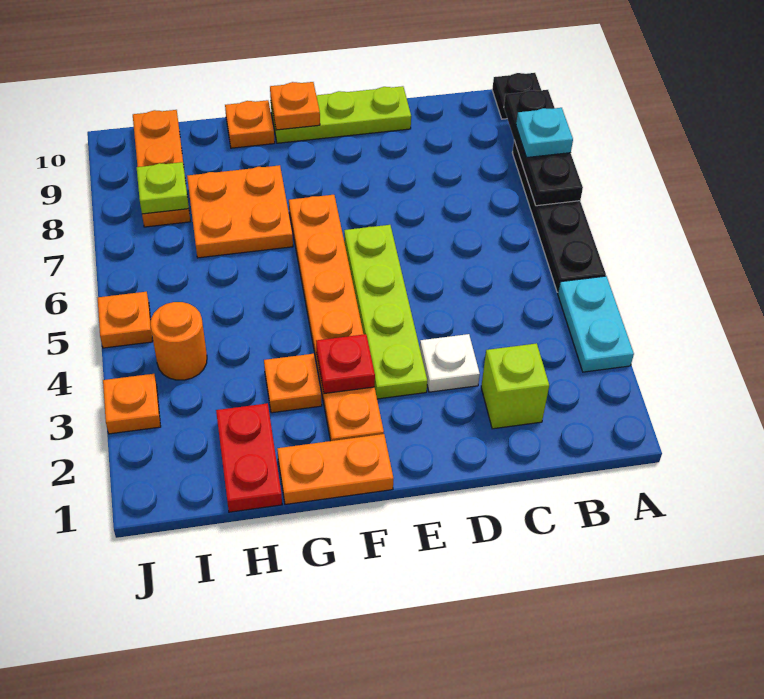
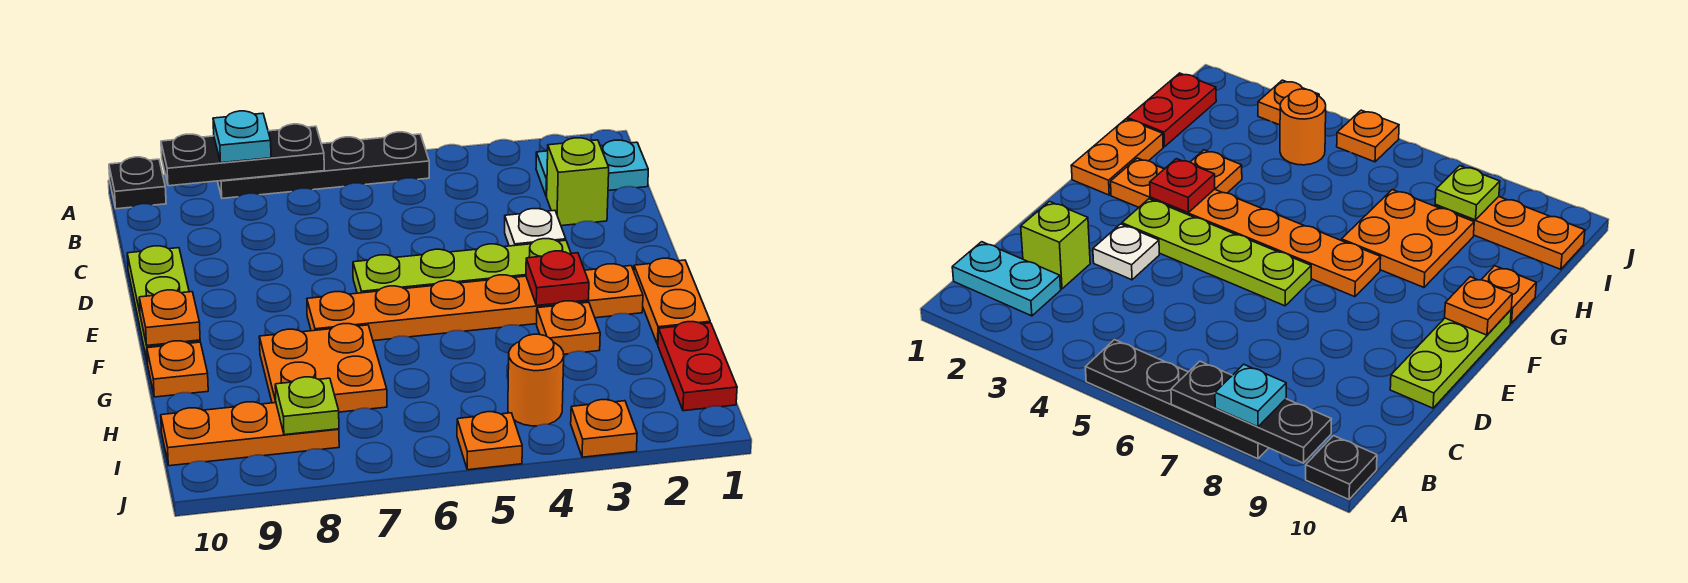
cyan plate A3:A4 level 1 -> cyan plate B1:B2 level 1
red plate H1:H2 level 1 -> red plate H1:I1 level 1

